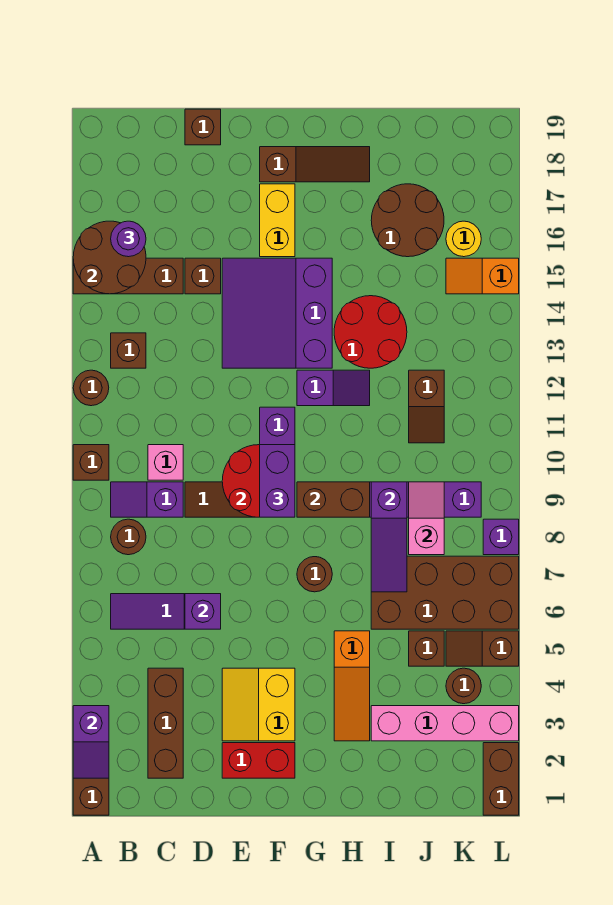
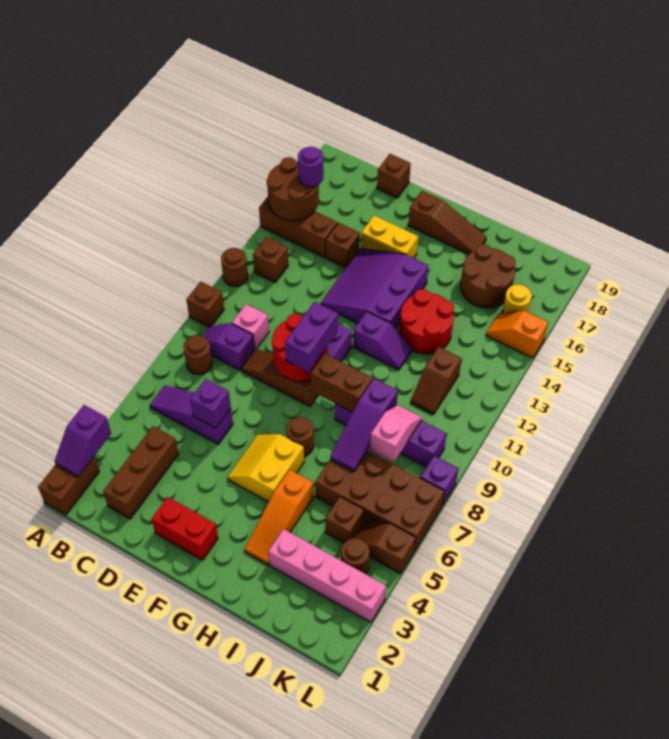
yellow slope E3:F4 level 1 top F -> yellow slope F5:G6 level 1 top G
yellow brick F16:F17 level 1 -> yellow brick E16:F16 level 1
brown brick L1:L2 level 1 -> none

